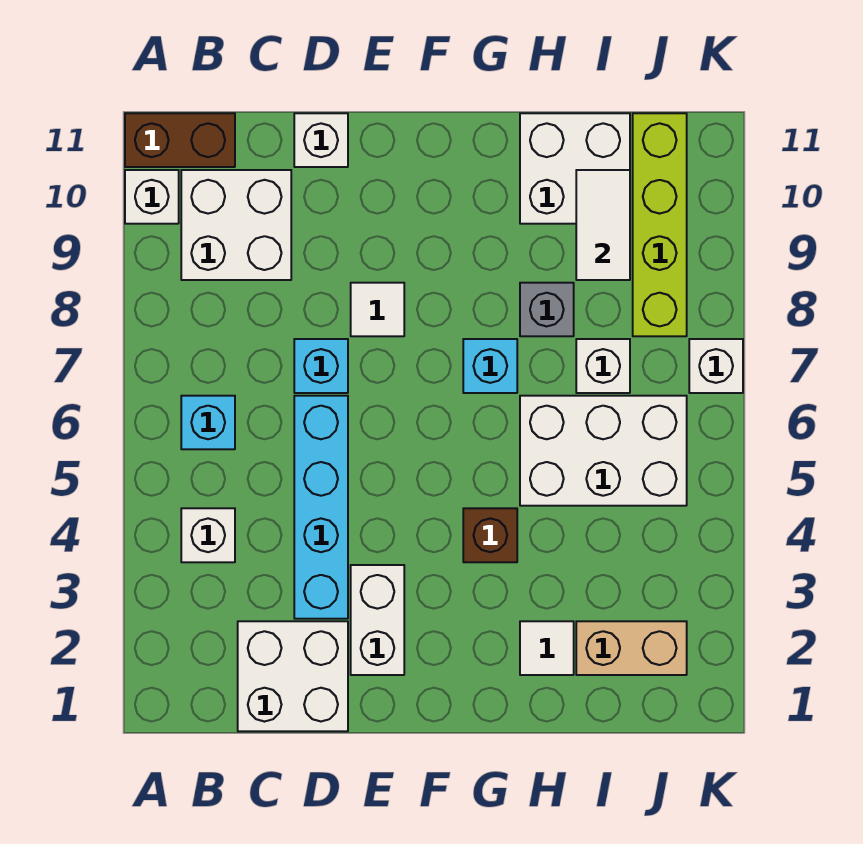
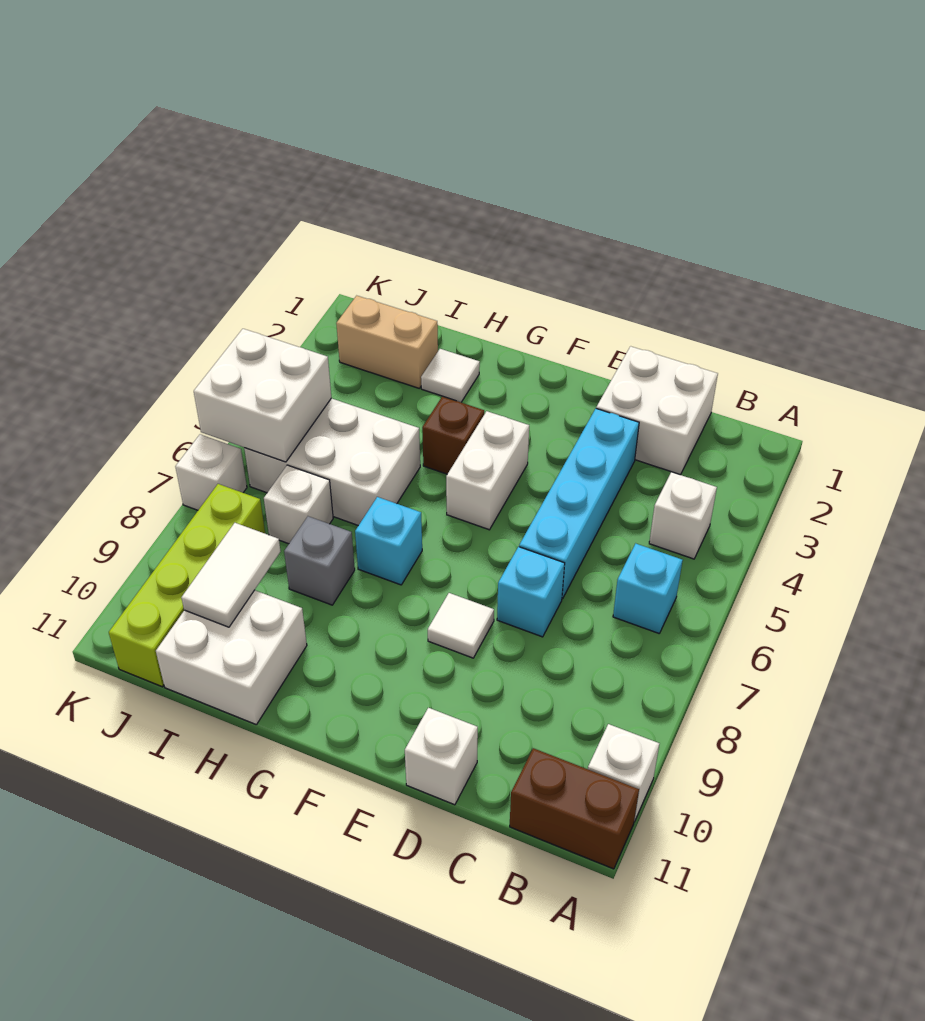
white brick B9:C10 level 1 -> white brick J5:K6 level 2
white brick E2:E3 level 1 -> white brick F4:F5 level 1

